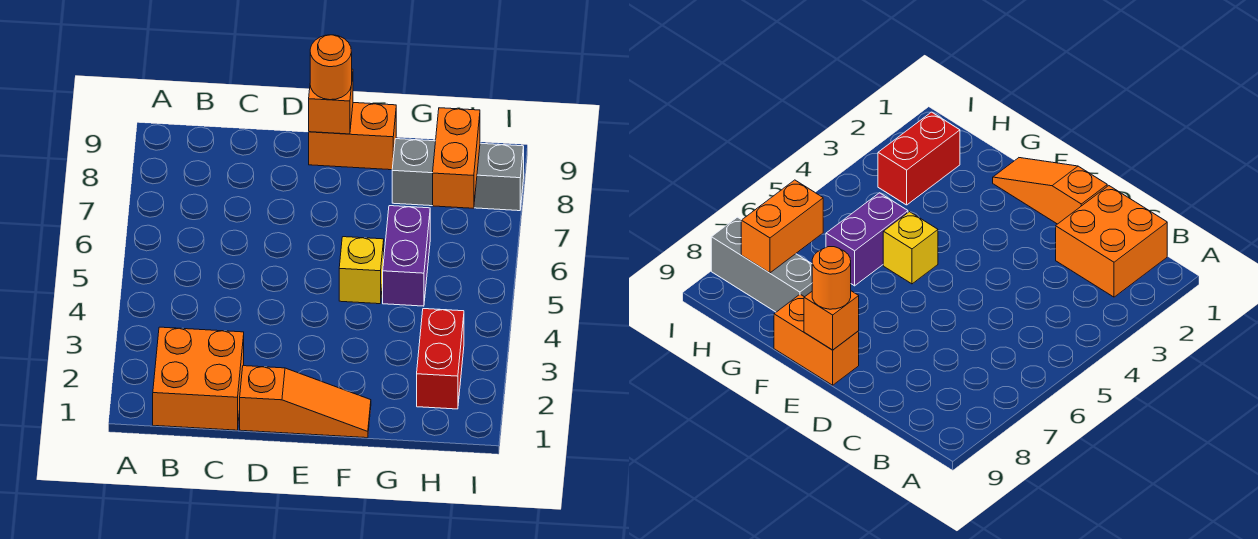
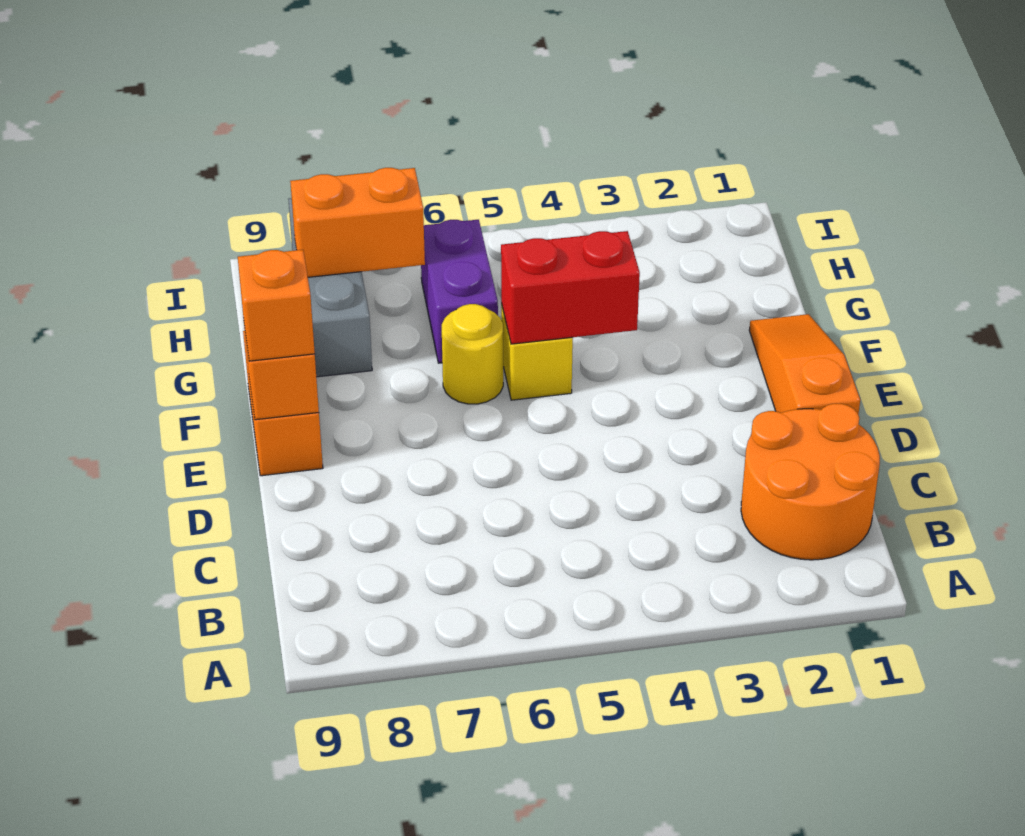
orange brick B1:C2 level 1 -> orange round brick B1:C2 level 1
orange round brick E9 level 3 -> orange brick E9 level 3
none -> yellow round brick F6 level 1
purple brick G5:G6 level 1 -> purple brick G6:H6 level 1
red brick H2:H3 level 1 -> red brick F4:F5 level 2

